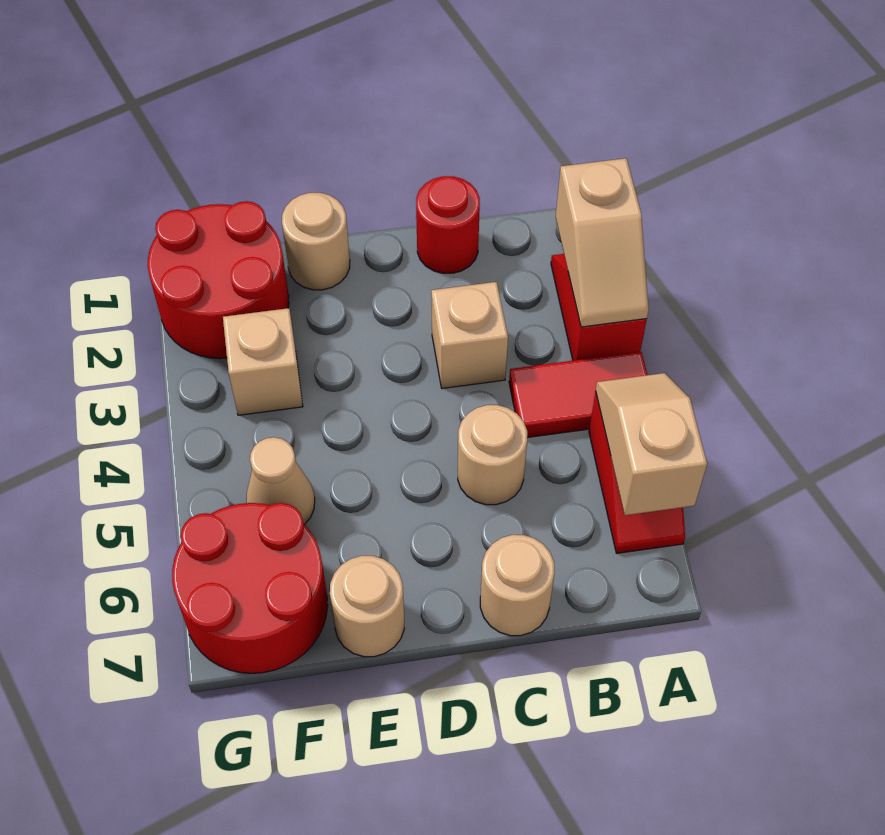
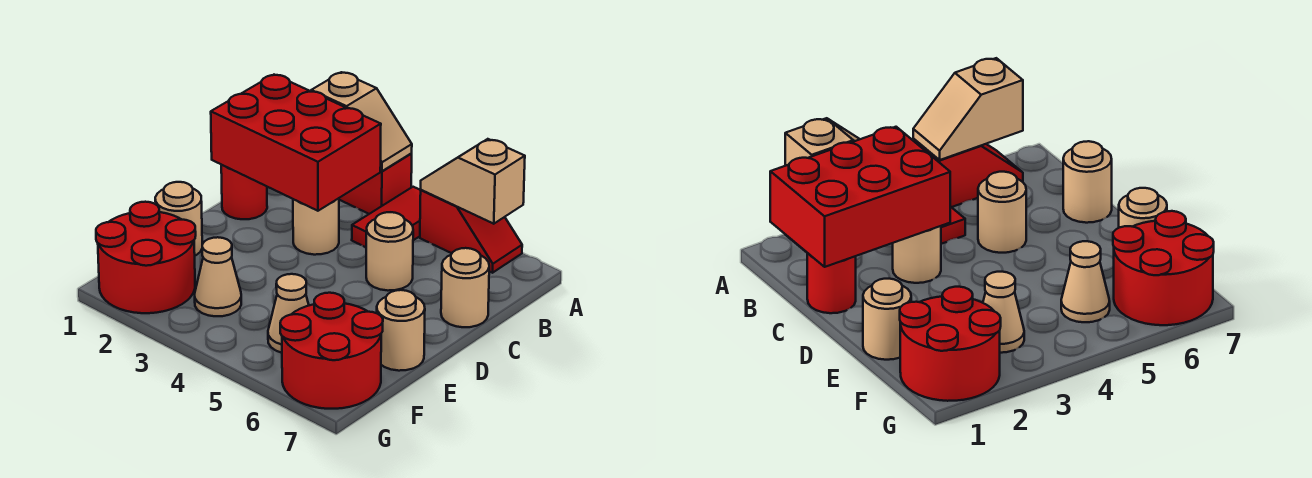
none -> red brick B1:C3 level 2
tan brick C3 level 1 -> tan round brick C3 level 1
tan brick F3 level 1 -> tan cone F3 level 1

